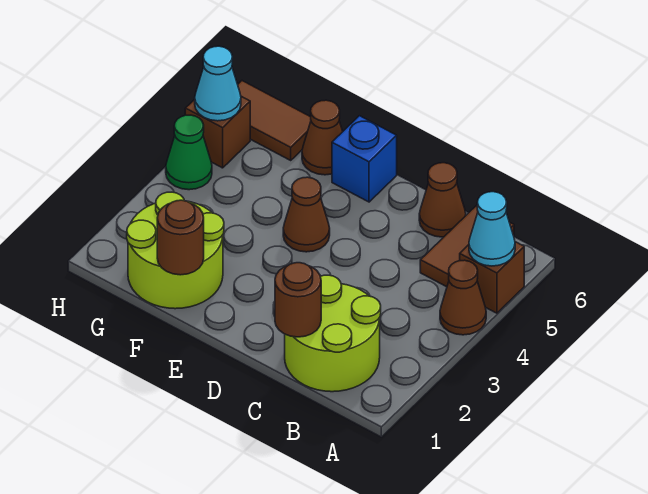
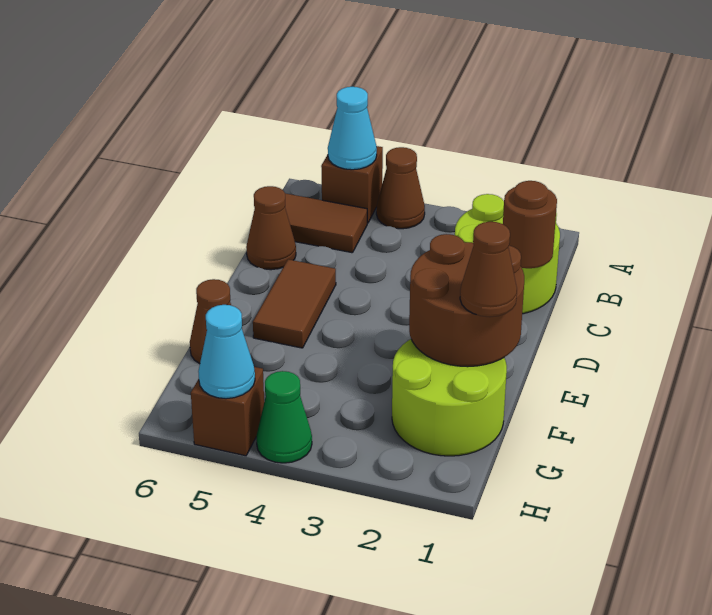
brown cone E4 level 1 -> brown cone F1 level 3
blue brick E6 level 1 -> none
brown round brick F1 level 2 -> brown round brick E1:F2 level 2
brown tile G6:H6 level 1 -> brown tile D5:E5 level 1

